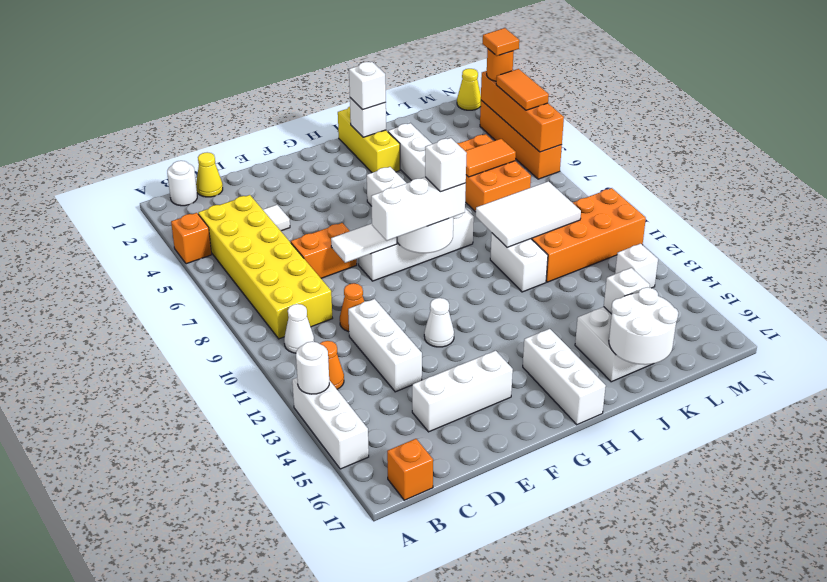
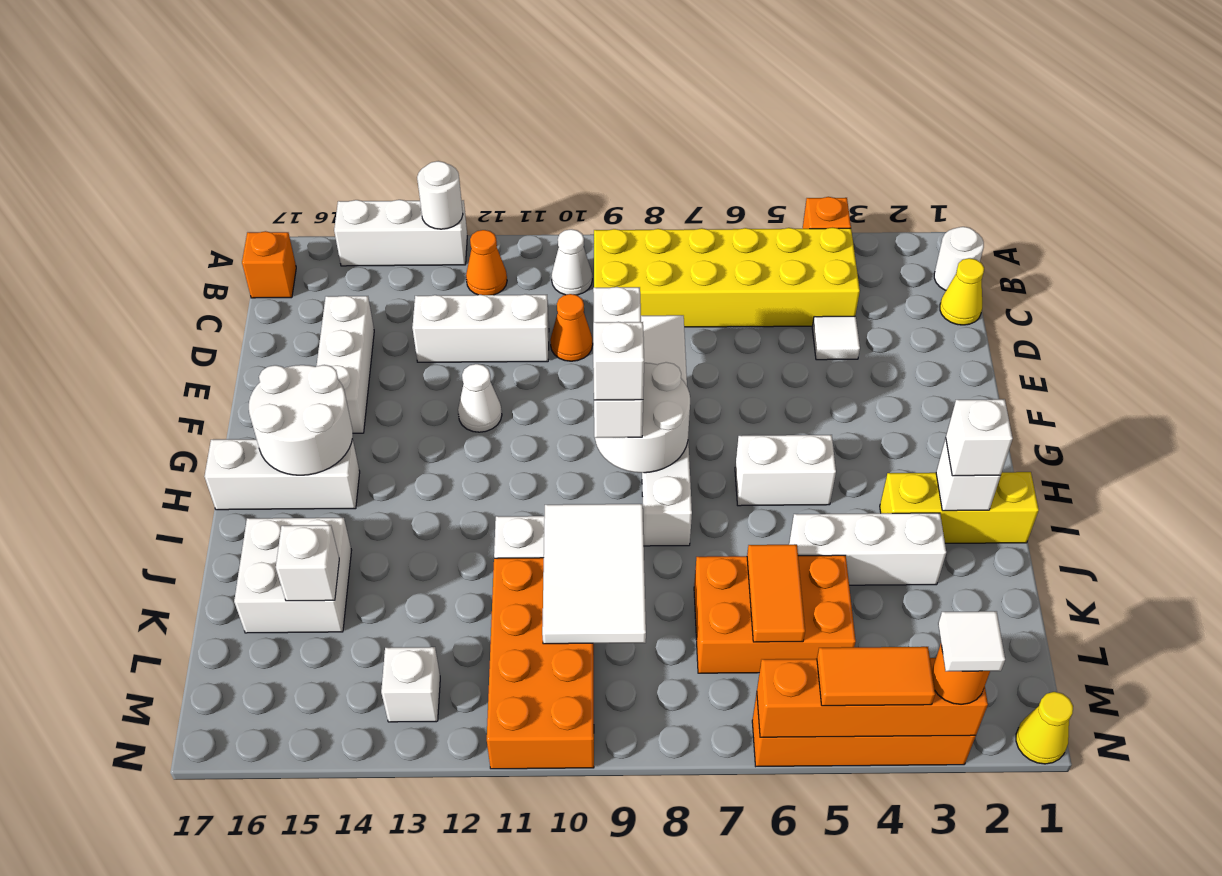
orange brick D7:E7 level 1 -> none
white round brick J16:K17 level 2 -> white round brick G15:H16 level 2
orange tile N3 level 4 -> white tile N3 level 4

